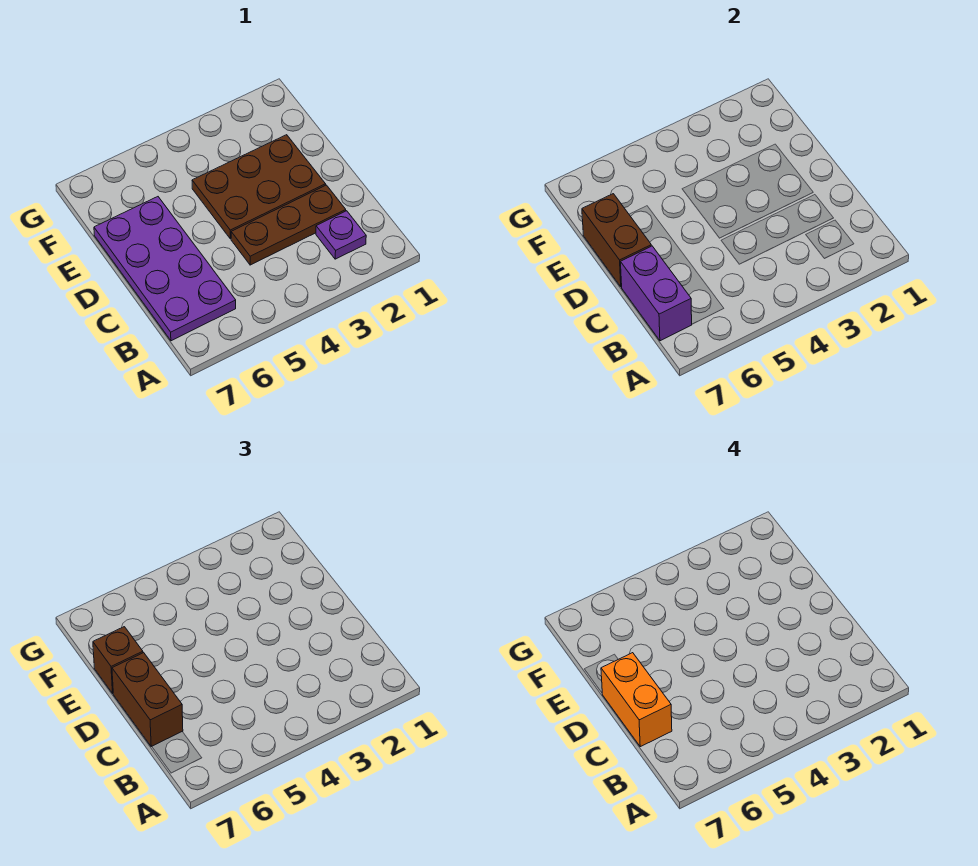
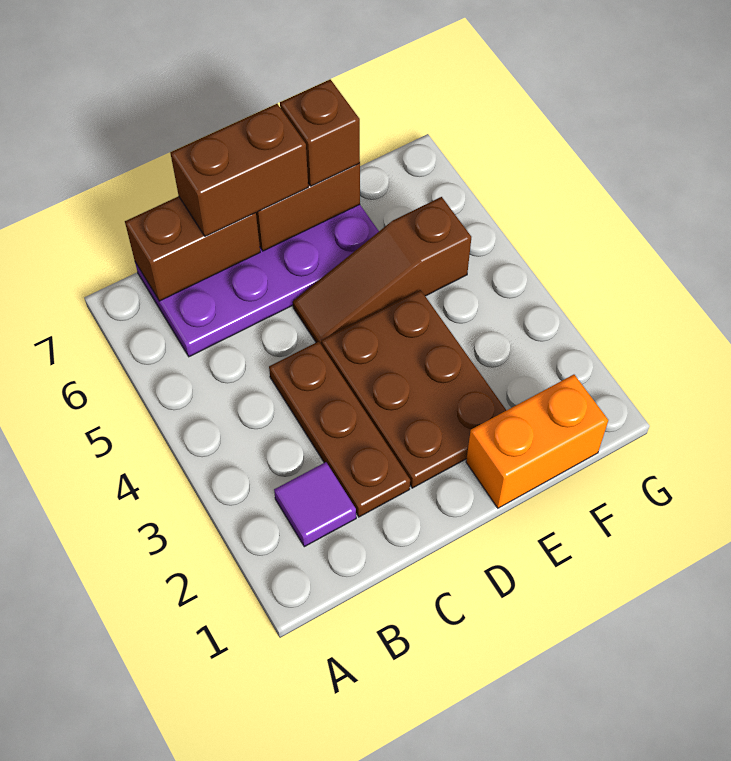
purple plate B2 level 1 -> purple tile B2 level 1
purple brick B7:C7 level 2 -> brown brick B7:C7 level 2
orange brick C7:D7 level 4 -> orange brick E1:F1 level 1
none -> brown slope D5:F5 level 1 top F

